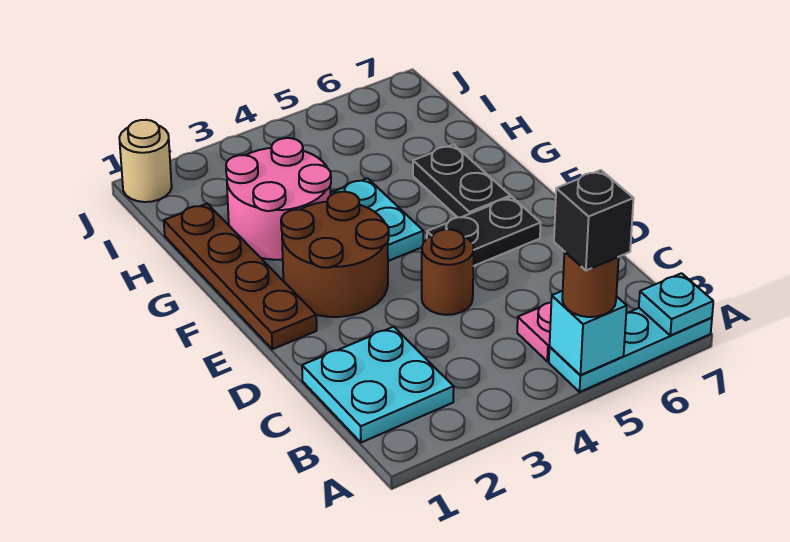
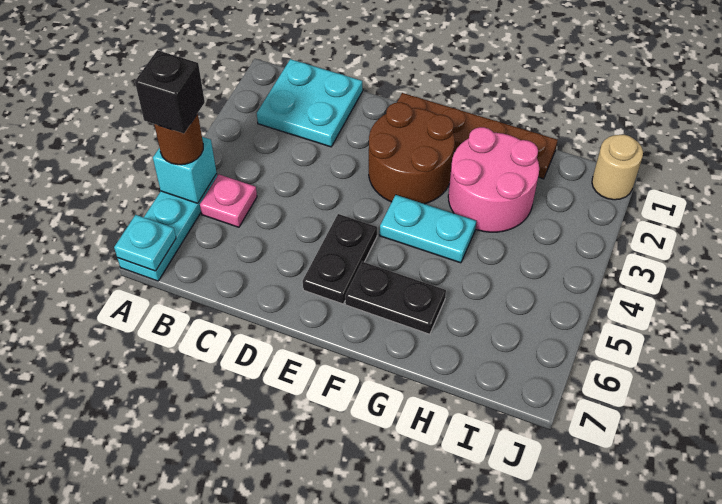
brown round brick D4 level 1 -> none

